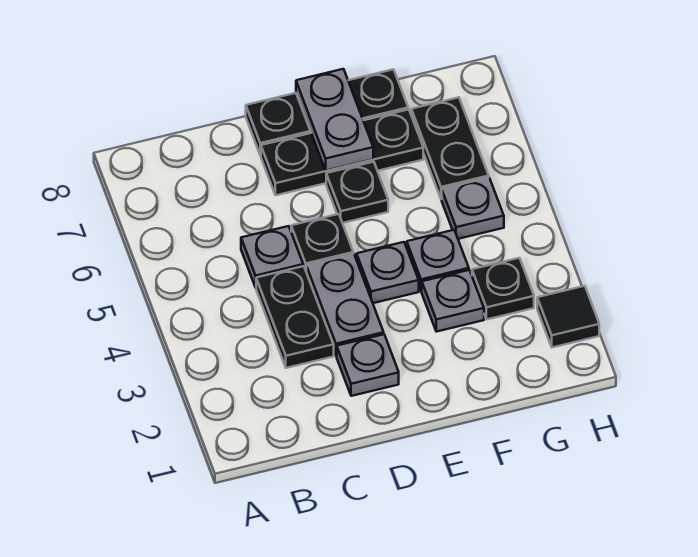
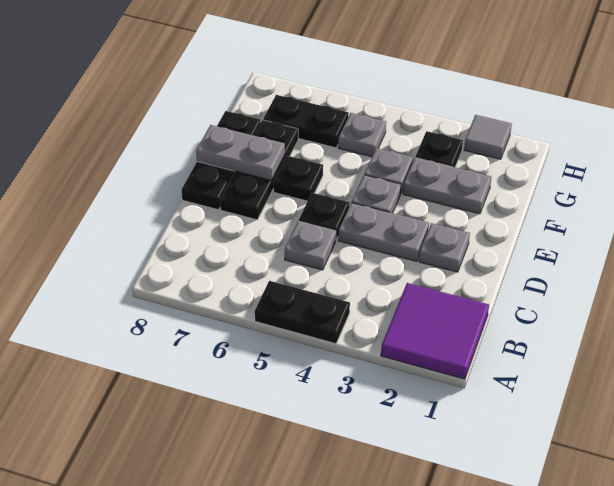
none -> purple tile A1:B2 level 1
black plate C3:C4 level 1 -> black plate A4:A5 level 1
grey plate F3 level 1 -> grey plate F2:F3 level 1
black tile H2 level 1 -> grey tile H2 level 1

